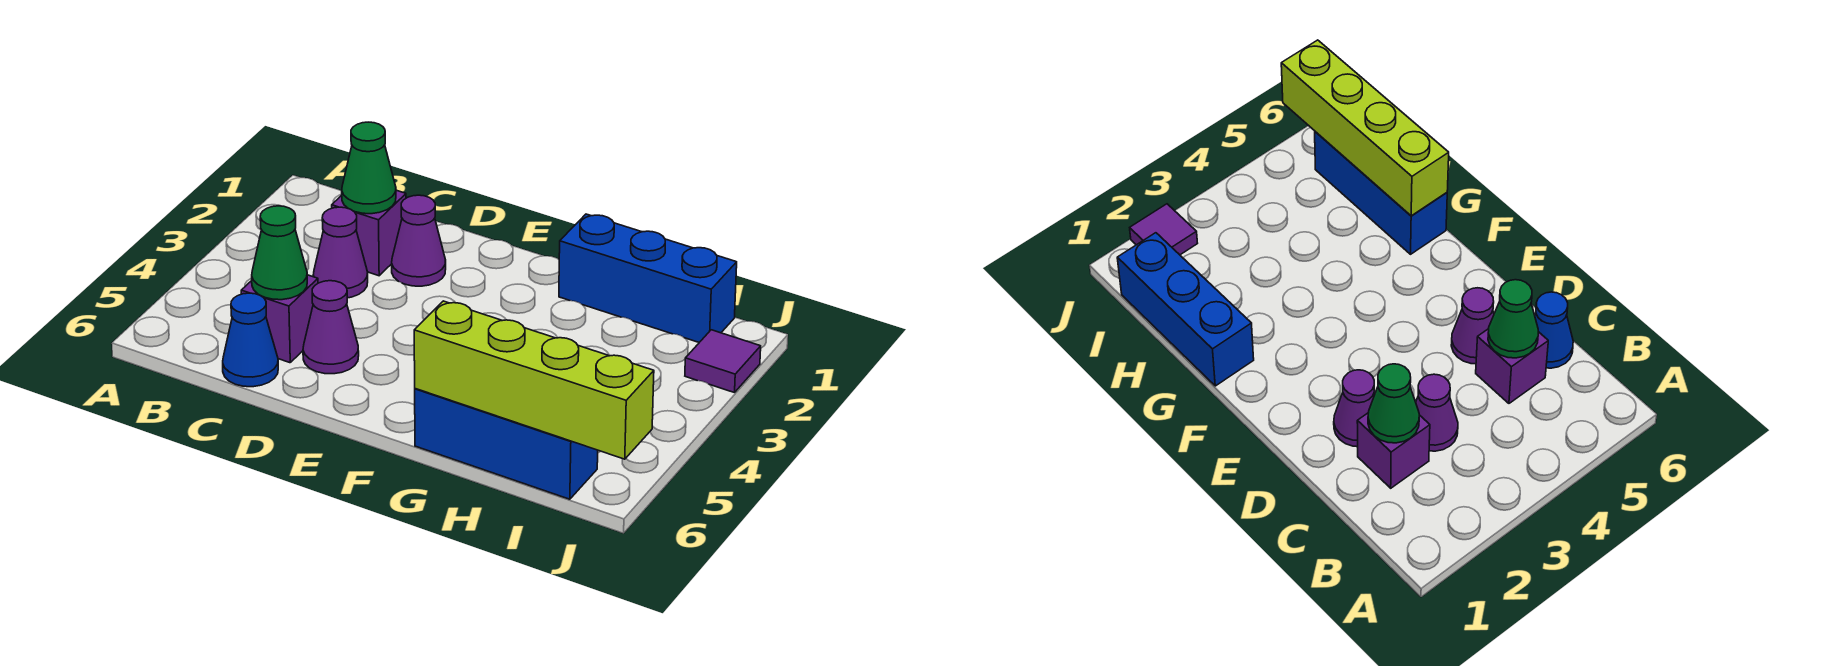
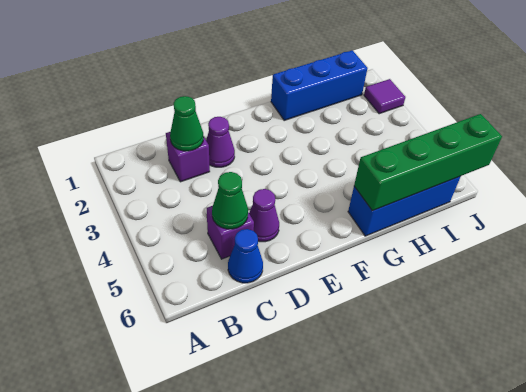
purple cone C3 level 1 -> none
lime brick G6:J6 level 2 -> green brick G6:J6 level 2

